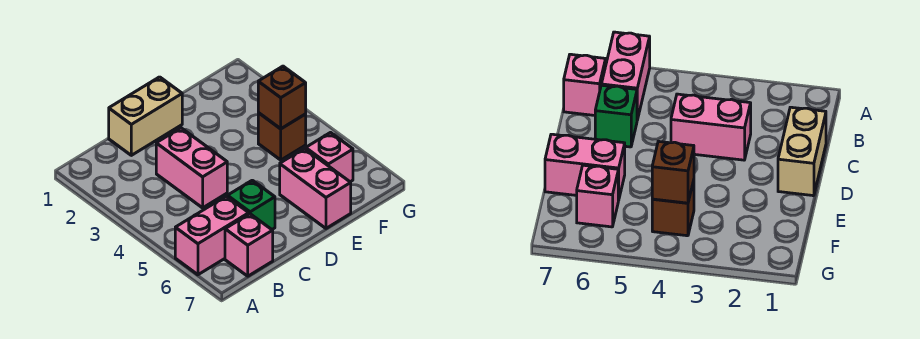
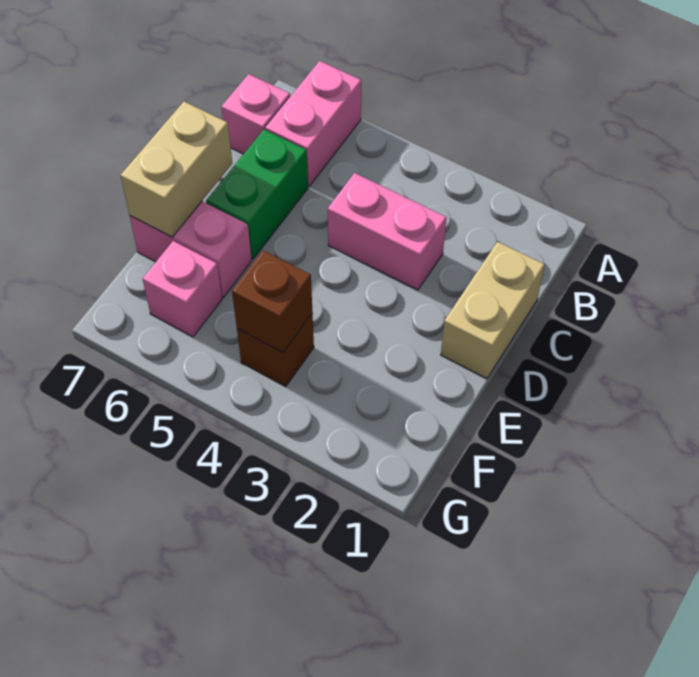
green brick C6 level 1 -> green brick C6:D6 level 1
none -> tan brick D7:E7 level 2

